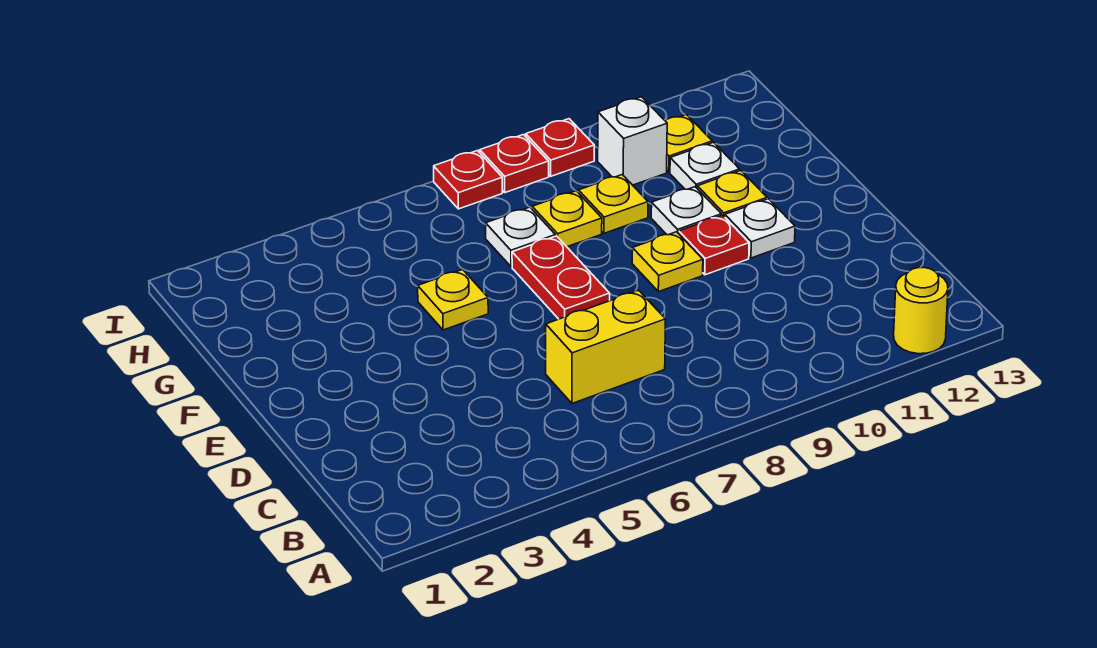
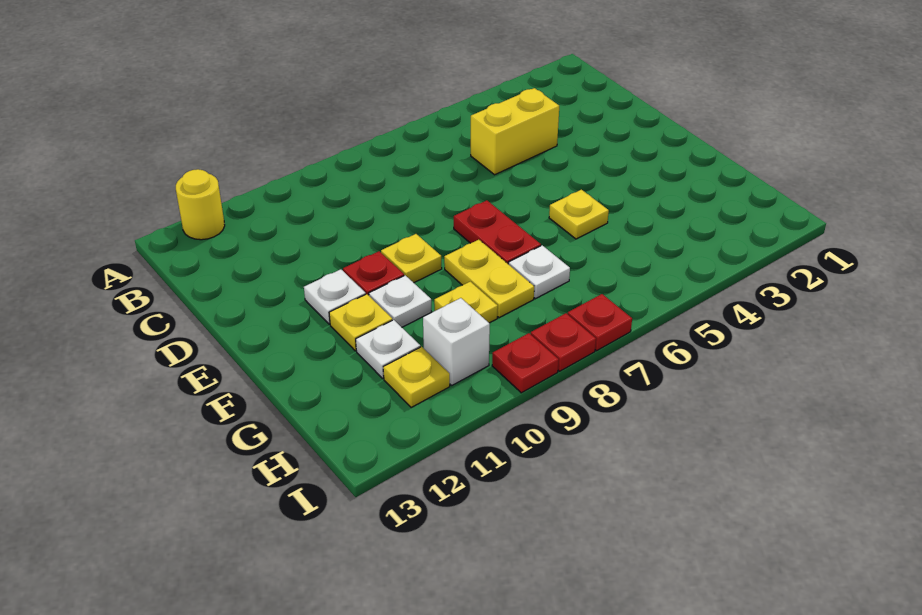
yellow brick C6:C7 level 1 -> yellow brick C4:C5 level 1
yellow plate G8 level 1 -> yellow plate F8:G8 level 1

